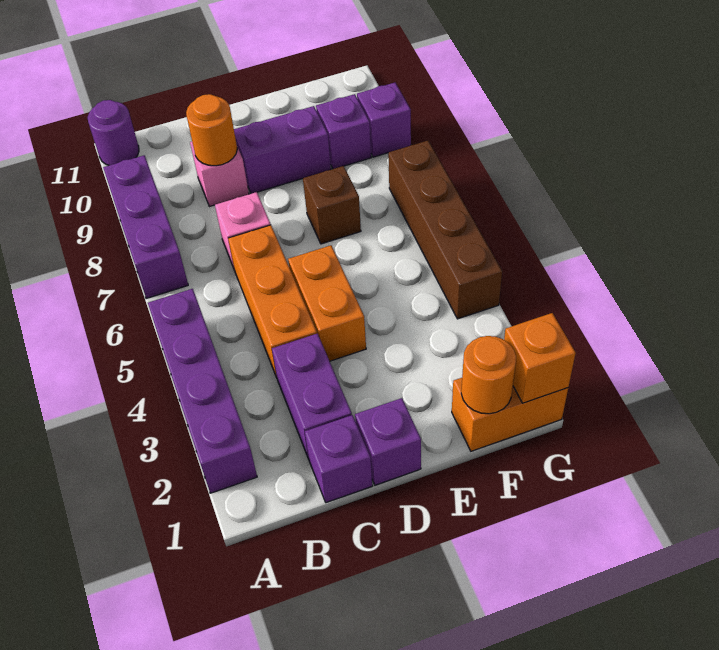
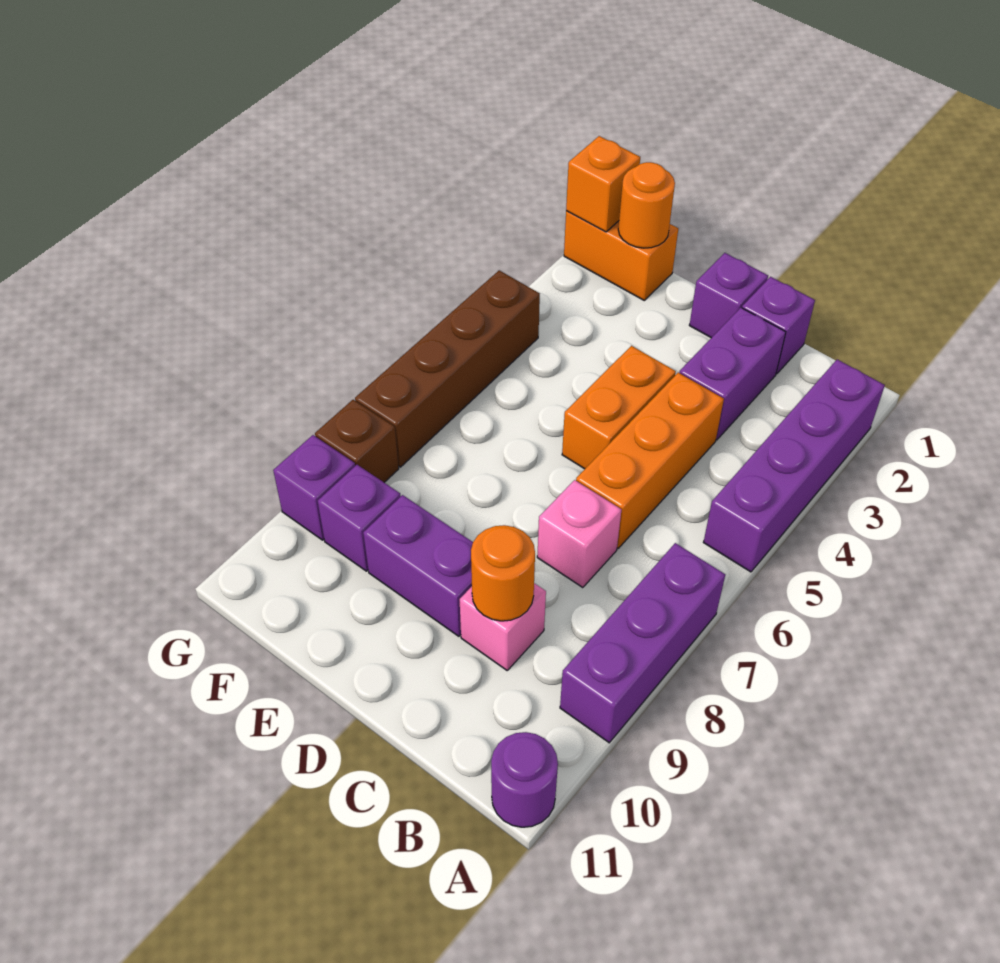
brown brick E7 level 1 -> brown brick G8 level 1

